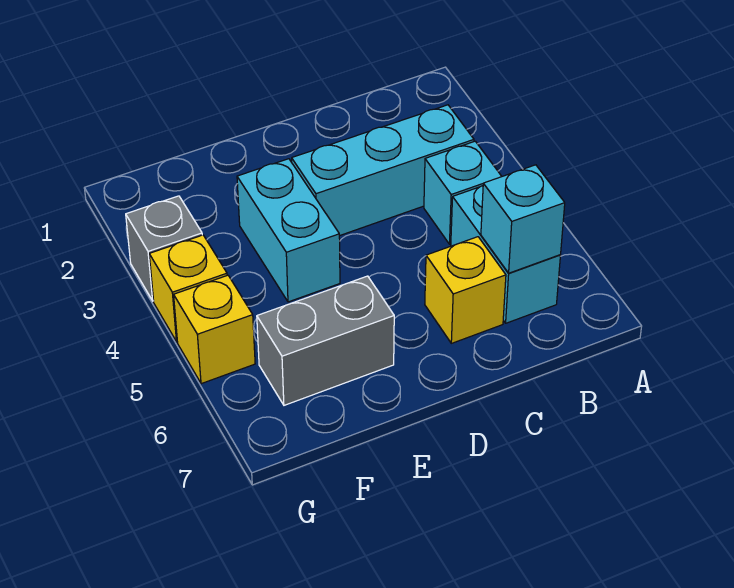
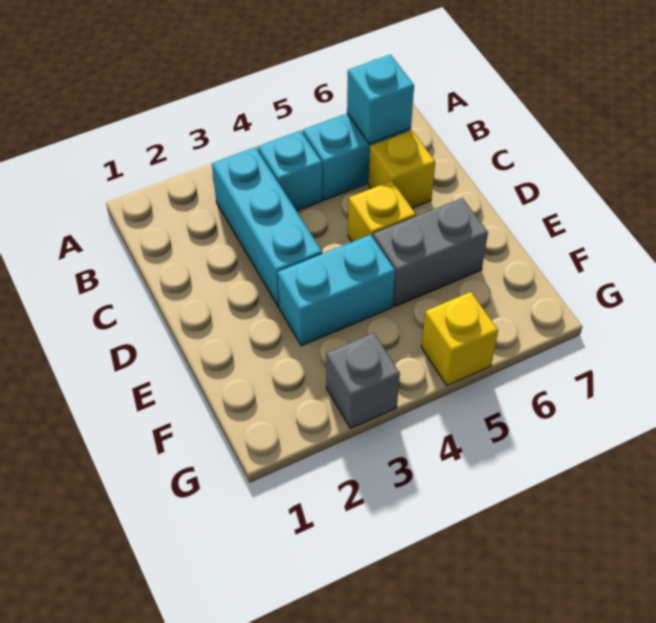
grey brick E6:F6 level 1 -> grey brick E5:E6 level 1
yellow brick G4 level 1 -> yellow brick D5 level 1

